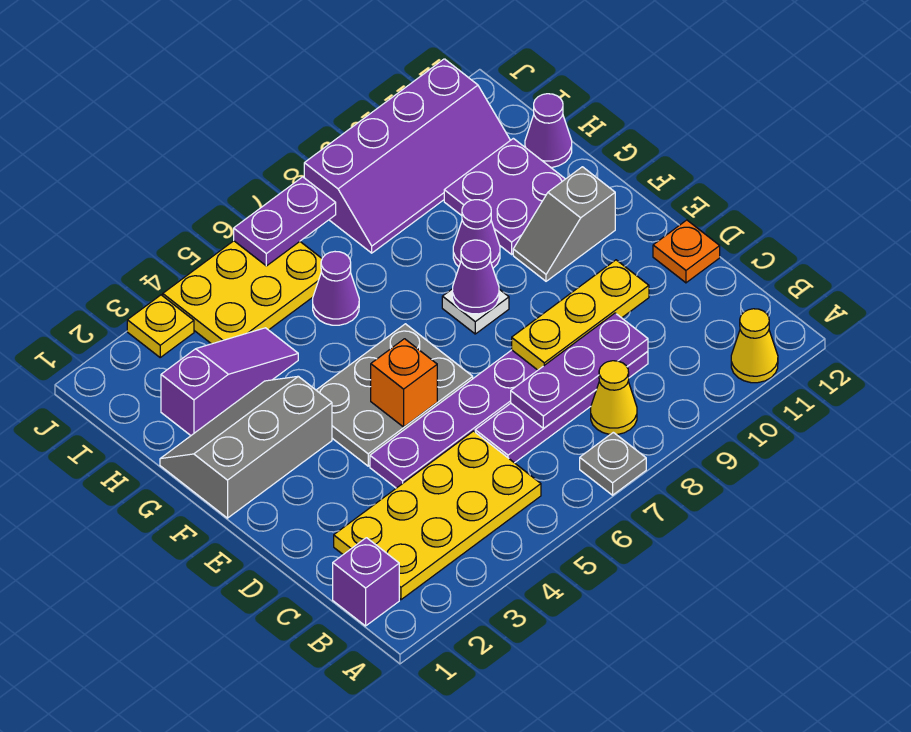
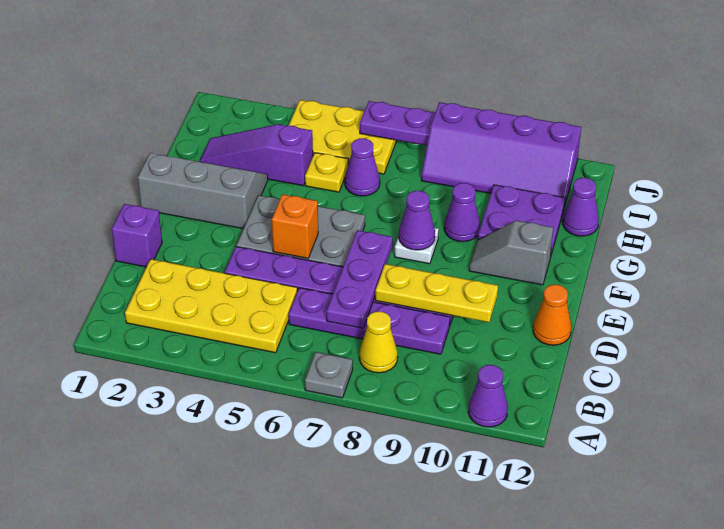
yellow cone A11 level 1 -> purple cone A11 level 1
purple brick B1 level 1 -> purple brick D1 level 1
purple plate C7:C9 level 2 -> purple plate C7:E7 level 2
orange plate D12 level 1 -> orange cone D12 level 1
purple slope H2:H4 level 1 top 2 -> purple slope H2:H4 level 1 top 4
yellow plate J3 level 1 -> yellow plate H5 level 1

